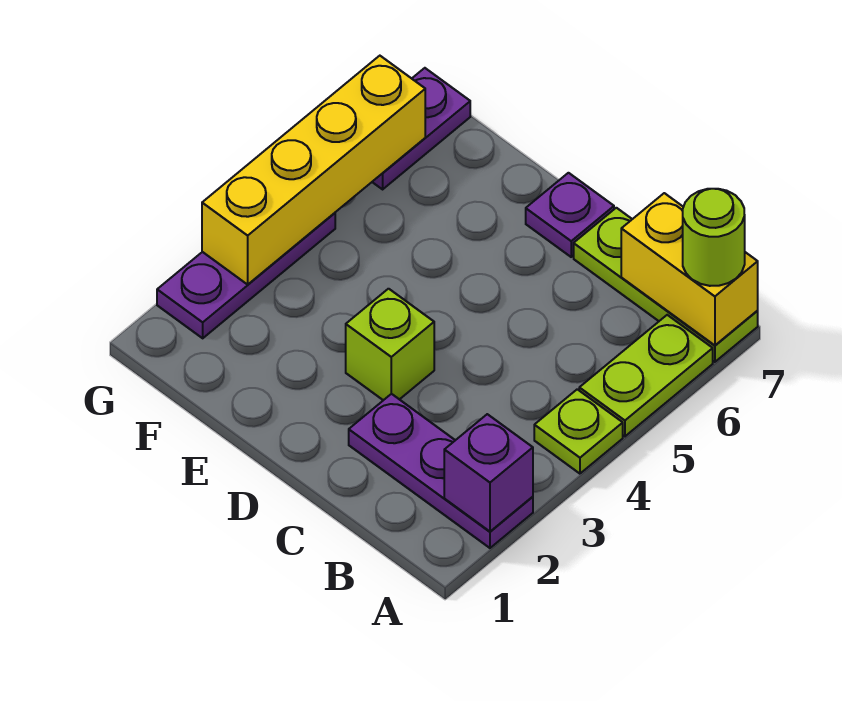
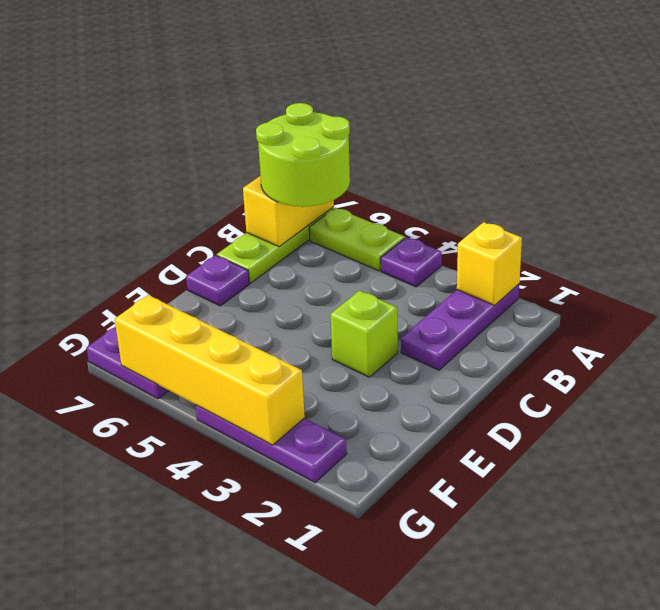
purple brick A2 level 2 -> yellow brick A2 level 2
lime plate A4 level 1 -> purple plate A4 level 1
lime round brick A7 level 3 -> lime round brick A6:B7 level 3

